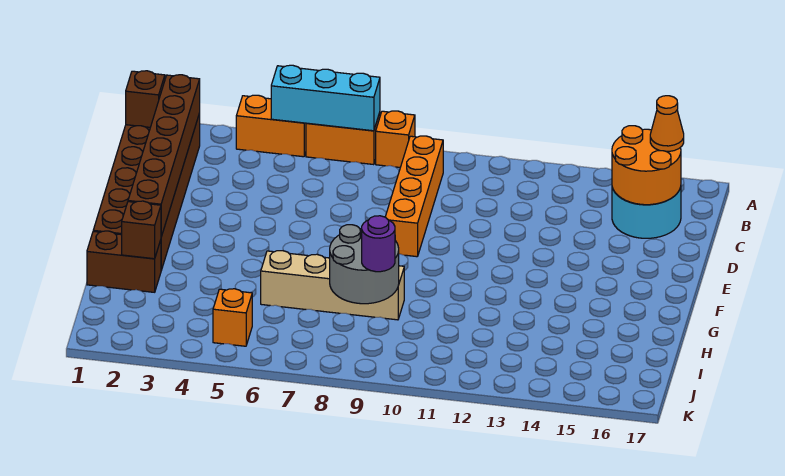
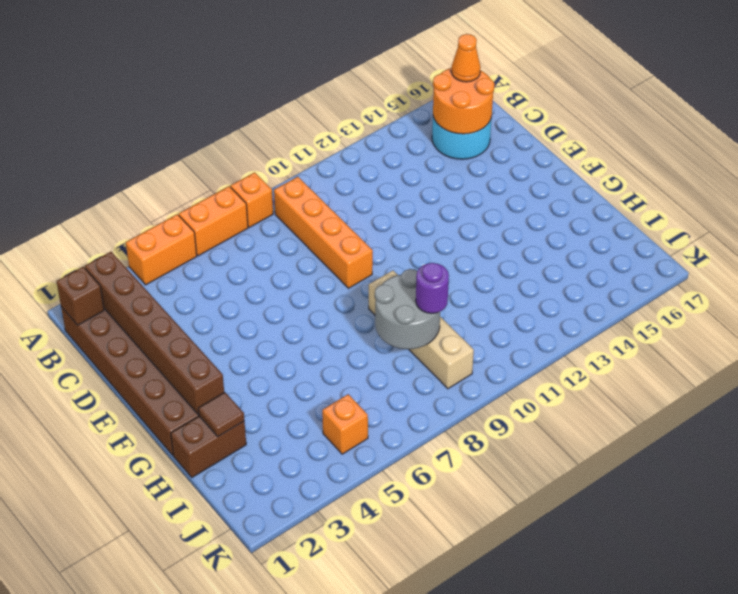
cyan brick A5:A7 level 2 -> none
brown brick H2 level 2 -> brown tile H2 level 2
tan brick H6:H9 level 1 -> tan brick G9:J9 level 1

